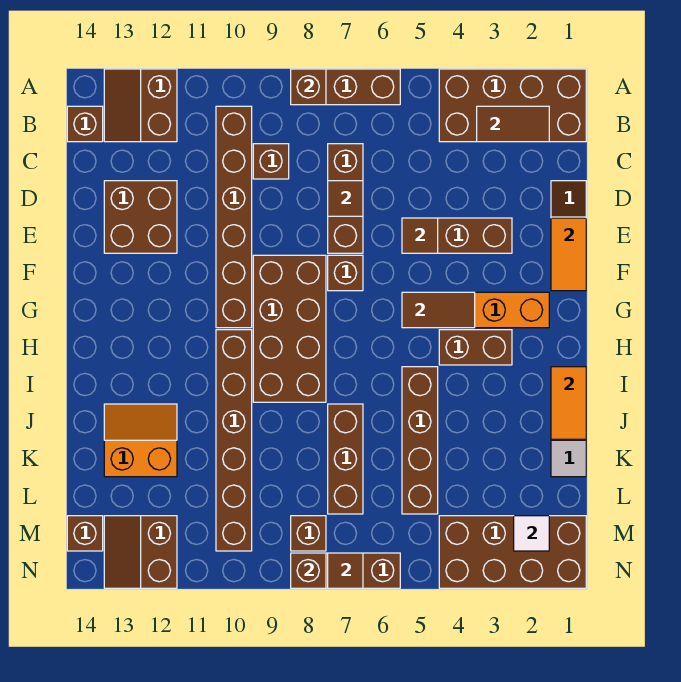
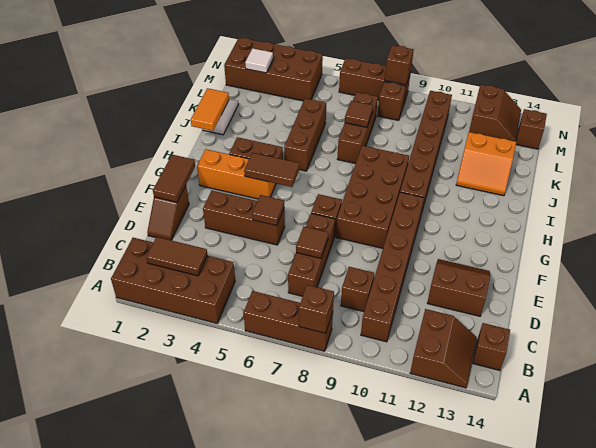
brown brick D12:E13 level 1 -> brown slope D12:E13 level 1 top D
orange tile E1:F1 level 2 -> brown tile E1:F1 level 2
brown brick I5:L5 level 1 -> brown brick I5:K5 level 1
brown tile N7 level 2 -> brown tile K7 level 2

